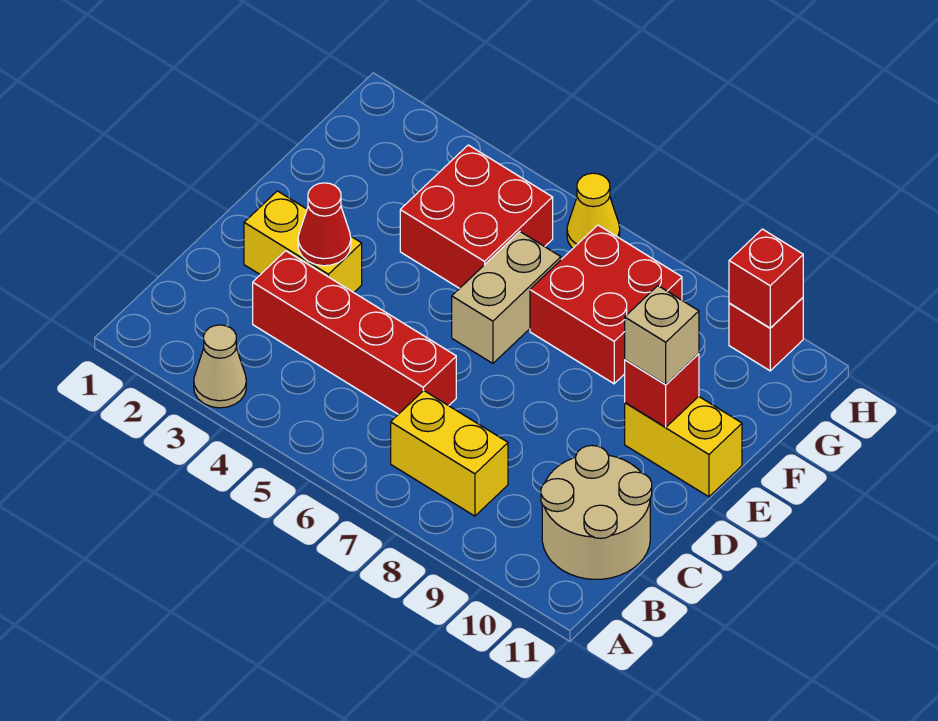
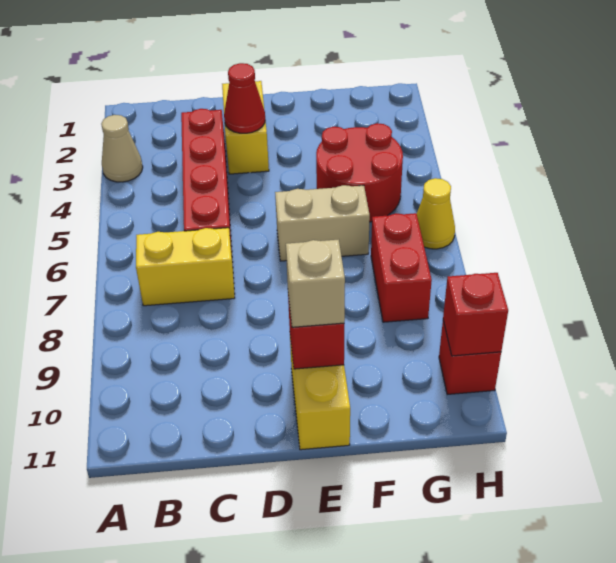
yellow brick B7:B8 level 1 -> yellow brick B7:C7 level 1
tan round brick B10:C11 level 1 -> none
red brick F4:G5 level 1 -> red round brick F4:G5 level 1
red brick F7:G8 level 1 -> red brick G7:G8 level 1

